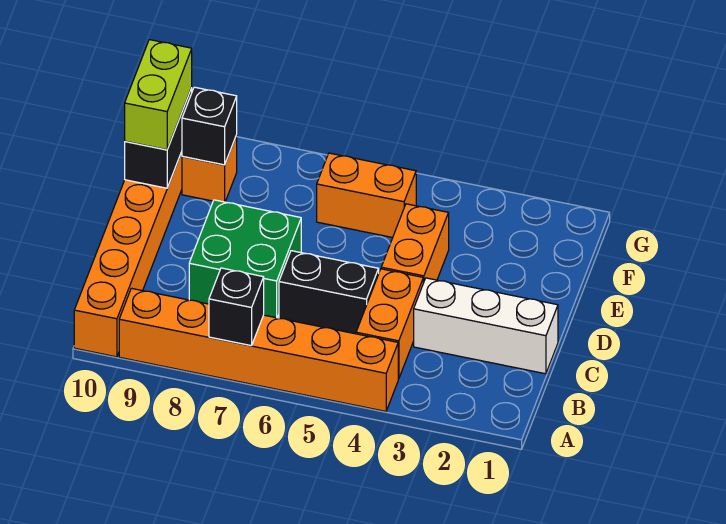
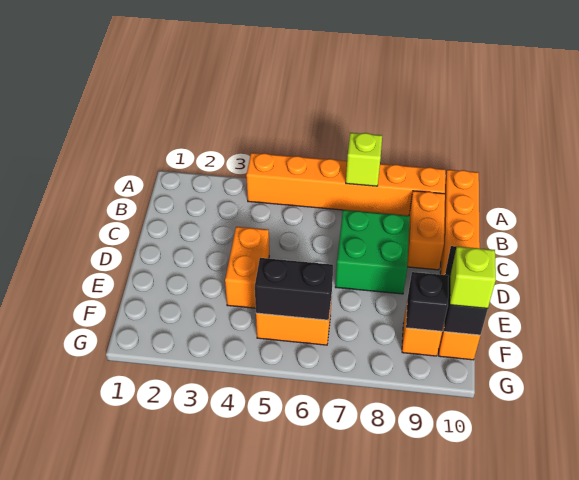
black brick A7 level 2 -> lime brick A7 level 2
orange brick B4:C4 level 1 -> orange brick B9:C9 level 1
white brick C1:C3 level 1 -> none
black brick C5:C6 level 1 -> black brick F5:F6 level 2
lime brick E10:F10 level 3 -> lime brick F10 level 3

